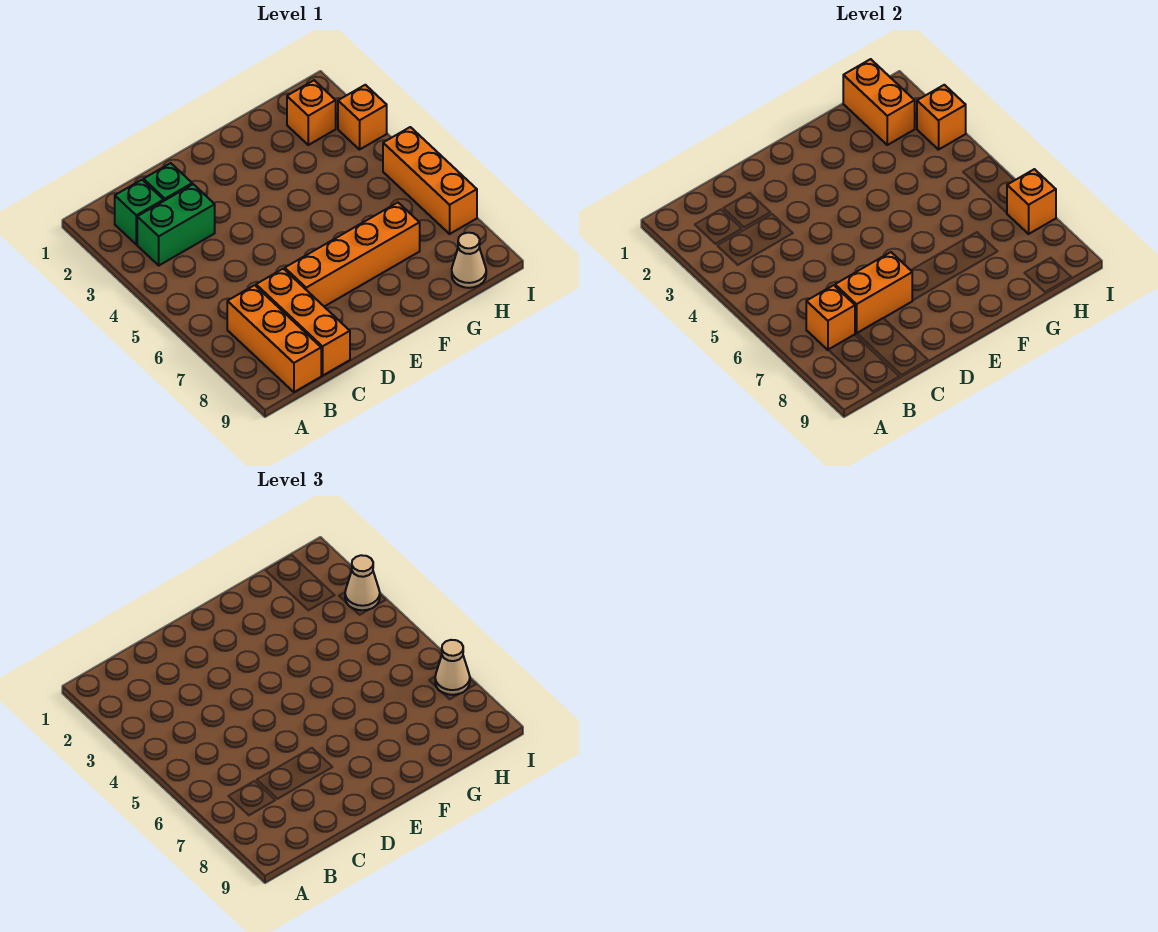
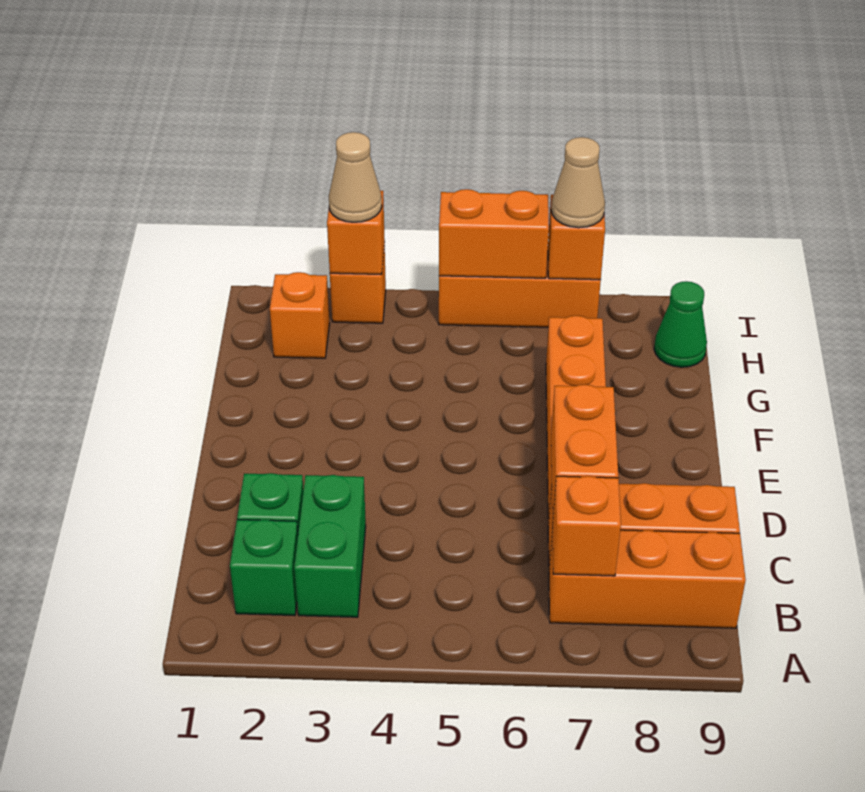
orange brick H1:H2 level 2 -> orange brick I5:I6 level 2
tan cone H9 level 1 -> green cone H9 level 1

